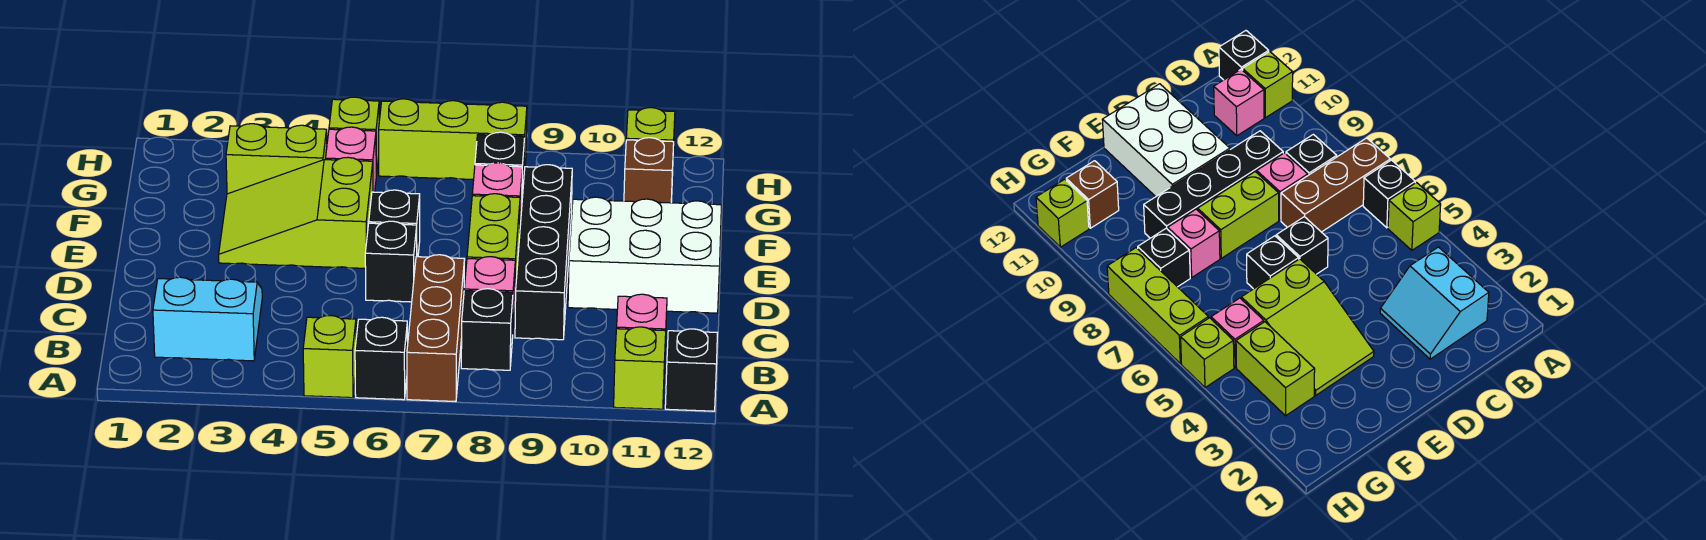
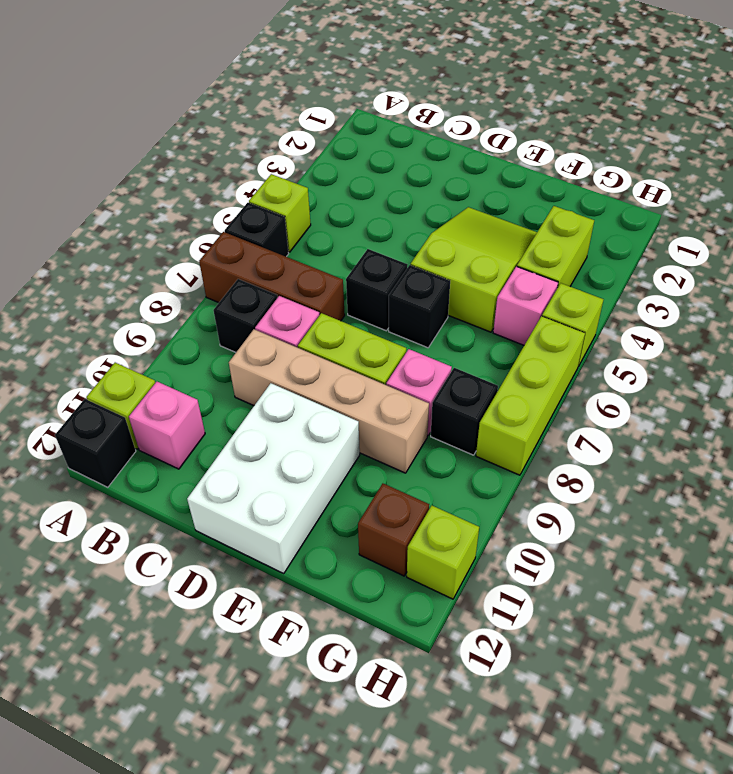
cyan slope B2:C3 level 1 top B -> none
black brick C9:F9 level 1 -> tan brick C9:F9 level 1

